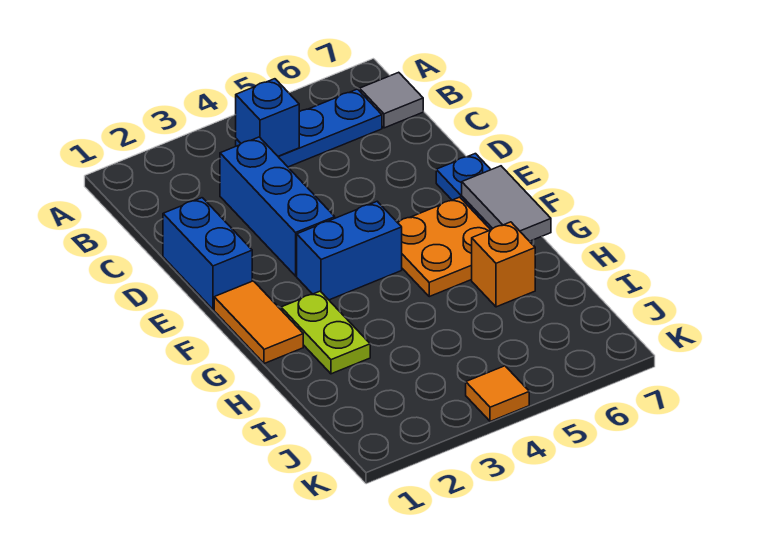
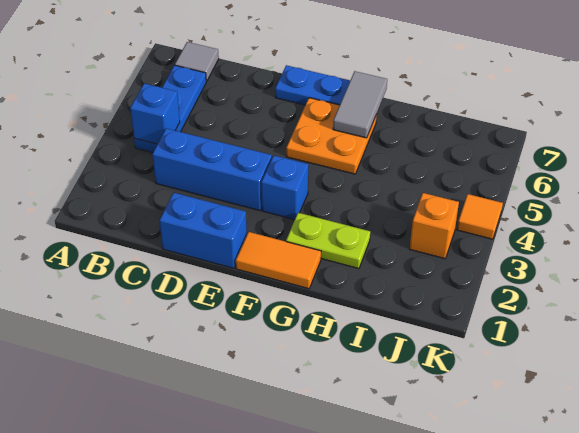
blue brick F3:F4 level 1 -> blue brick F3 level 1
grey tile F7:G7 level 2 -> grey tile G6:G7 level 2
orange brick H6 level 1 -> orange brick J3 level 1

